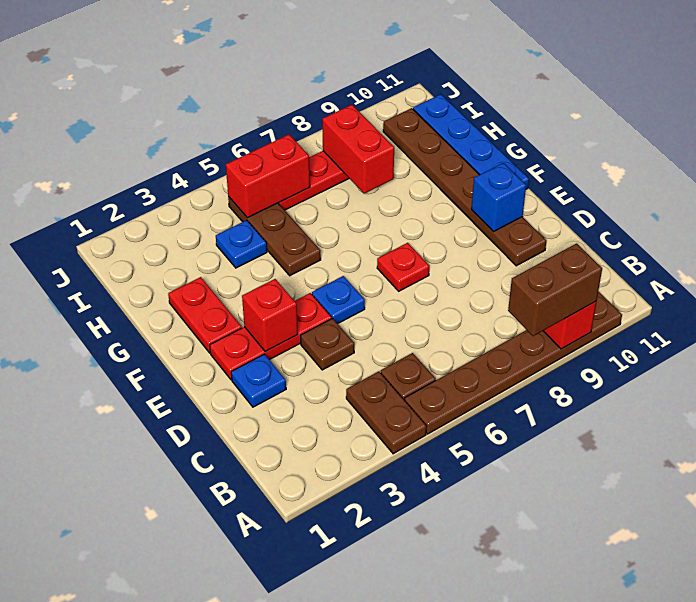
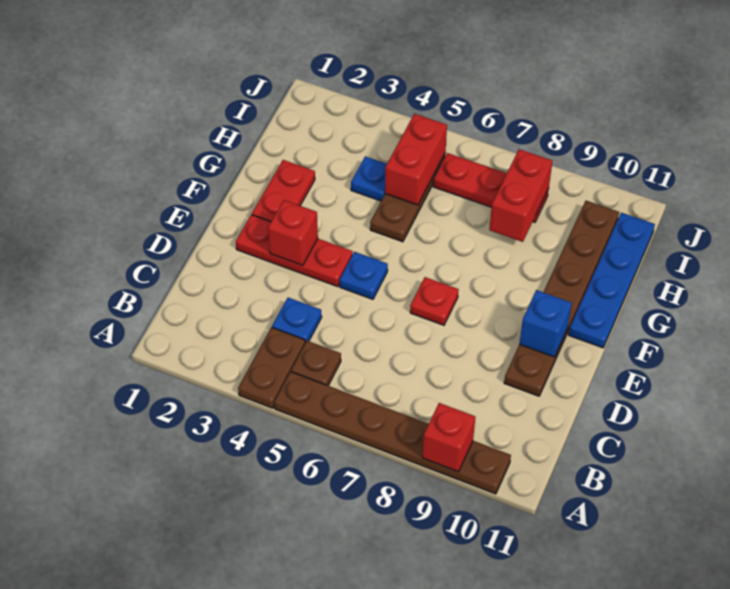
brown brick A8:A9 level 3 -> none
blue plate D2 level 1 -> blue plate C4 level 1
brown plate D4 level 1 -> none
red brick I5:I6 level 2 -> red brick H5:I5 level 2

